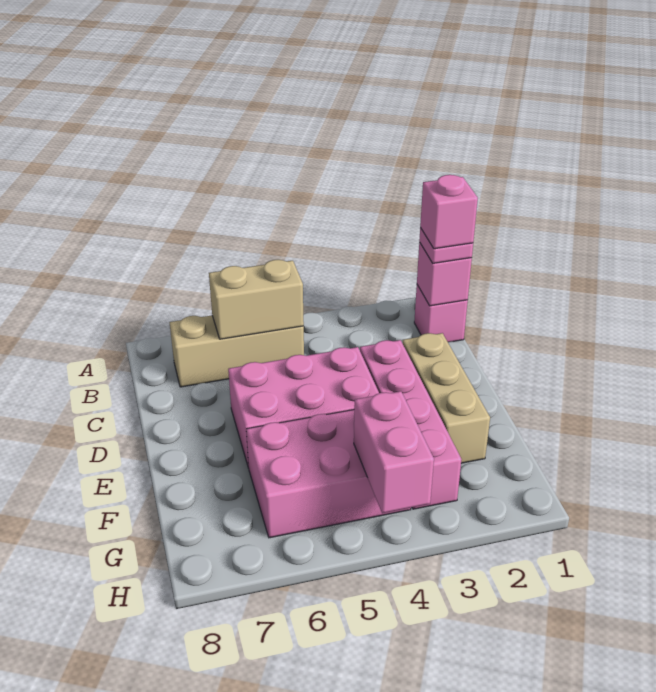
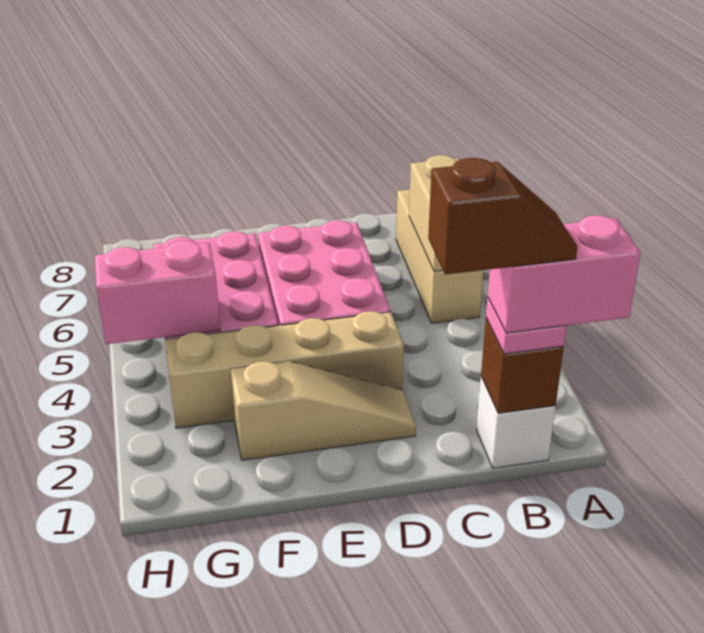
pink brick B1 level 1 -> white brick B1 level 1
pink brick B1 level 2 -> brown brick B1 level 2
pink brick B1 level 4 -> pink brick A1:B1 level 4
none -> brown slope B1:C1 level 5 top C
tan brick D2:F2 level 1 -> tan slope D2:F2 level 1 top F
pink brick D3:G3 level 1 -> tan brick D3:G3 level 1

